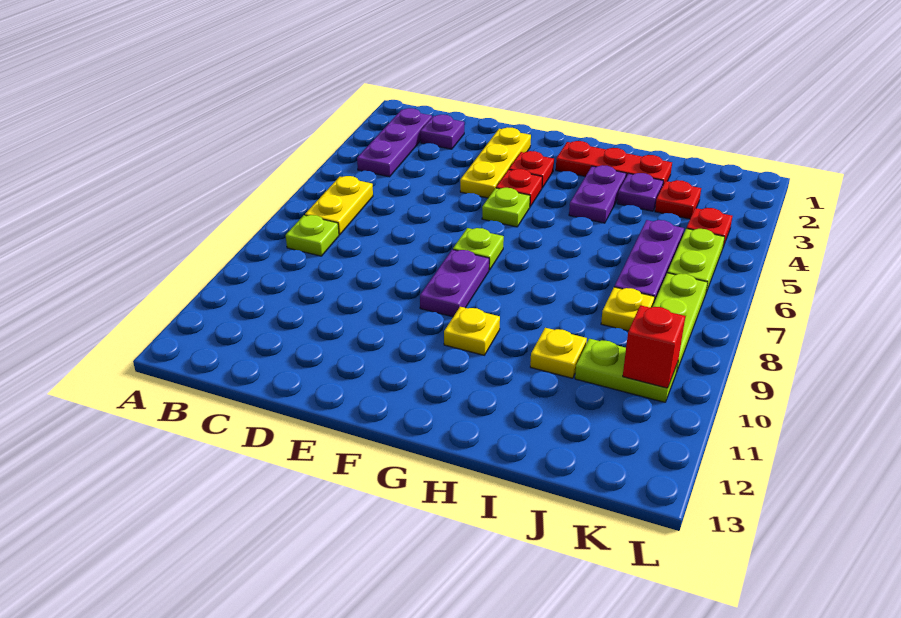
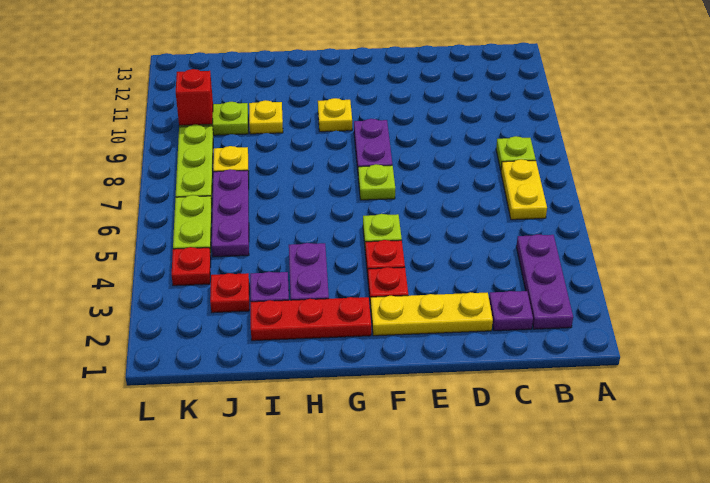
yellow plate E2:E4 level 1 -> yellow plate D2:F2 level 1

